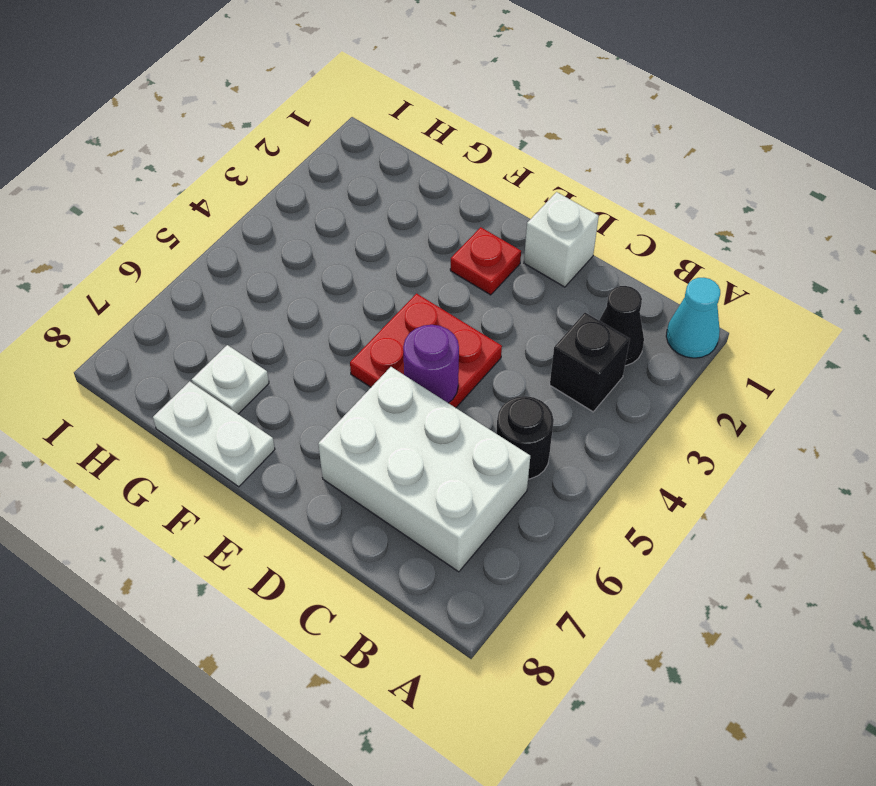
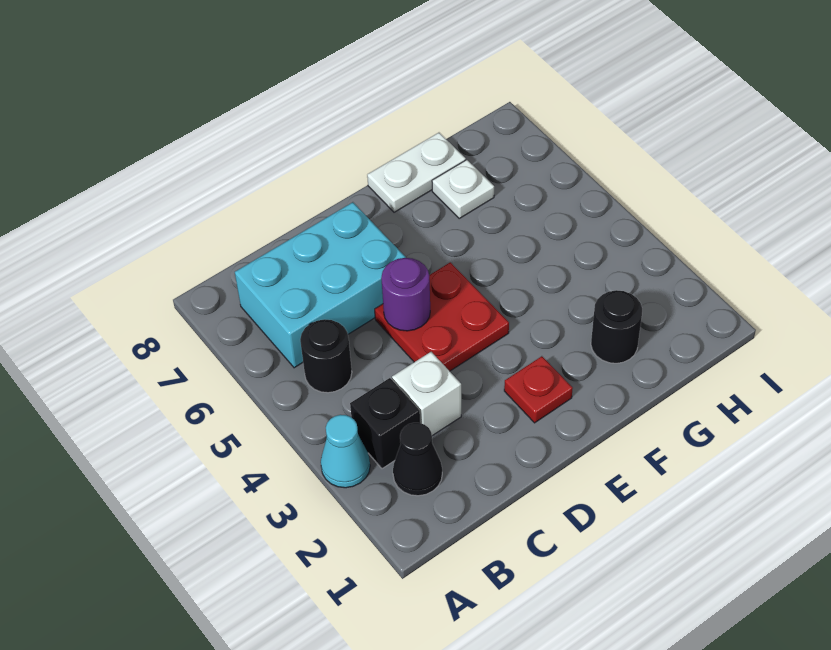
cyan cone A1 level 1 -> cyan cone A3 level 1
white brick B6:D7 level 1 -> cyan brick B6:D7 level 1
white brick D1 level 1 -> white brick C3 level 1
none -> black round brick G2 level 1

